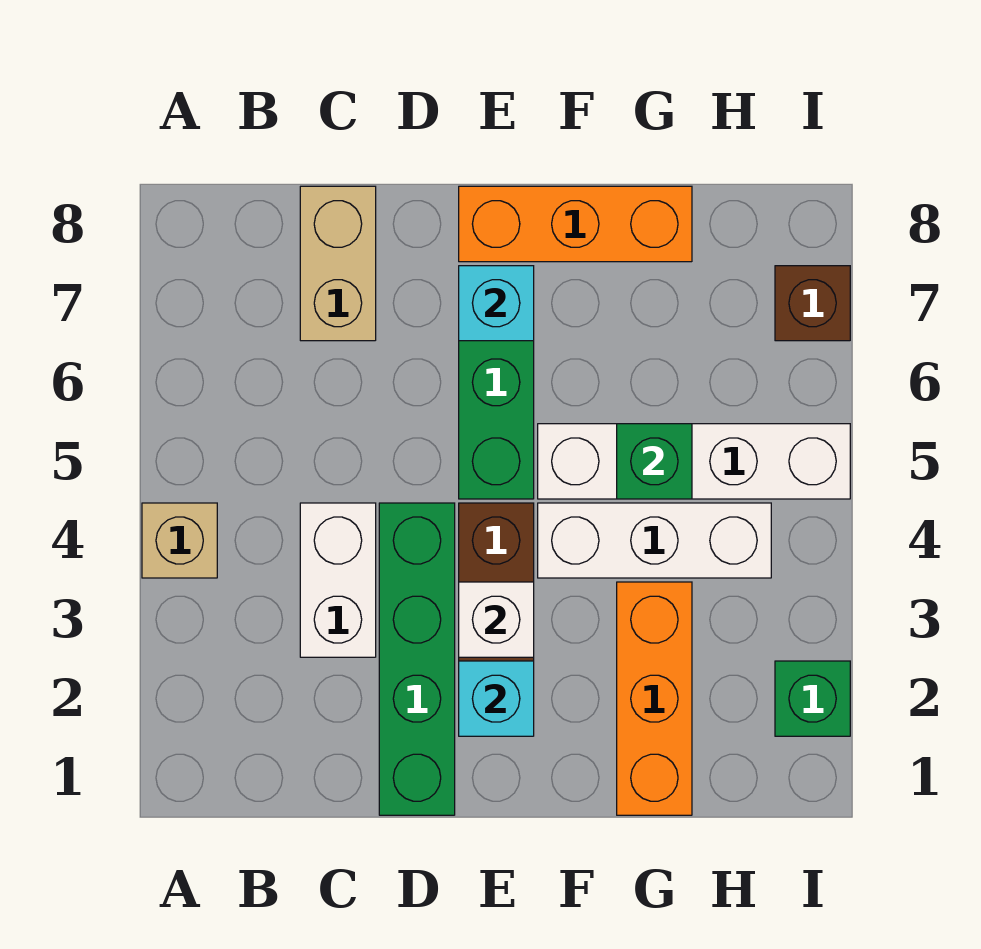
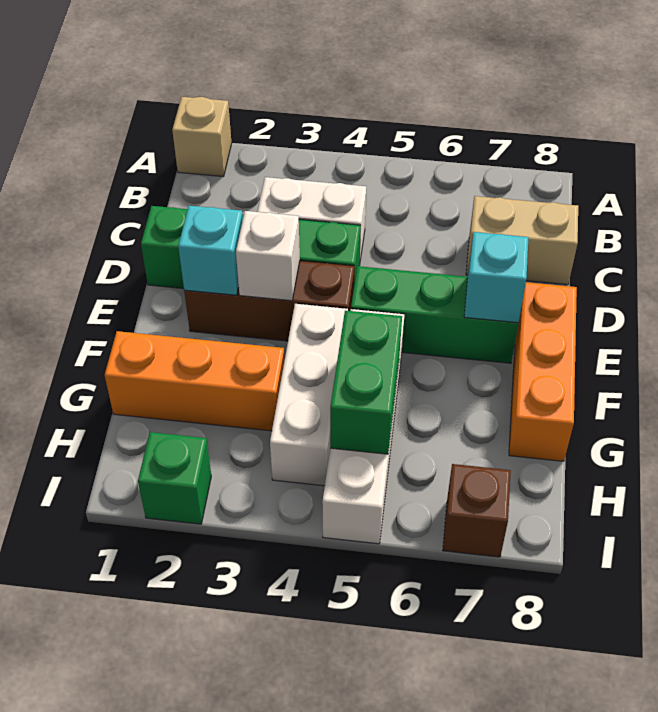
tan brick A4 level 1 -> tan brick A1 level 1
green brick G5 level 2 -> green brick G5:H5 level 2

